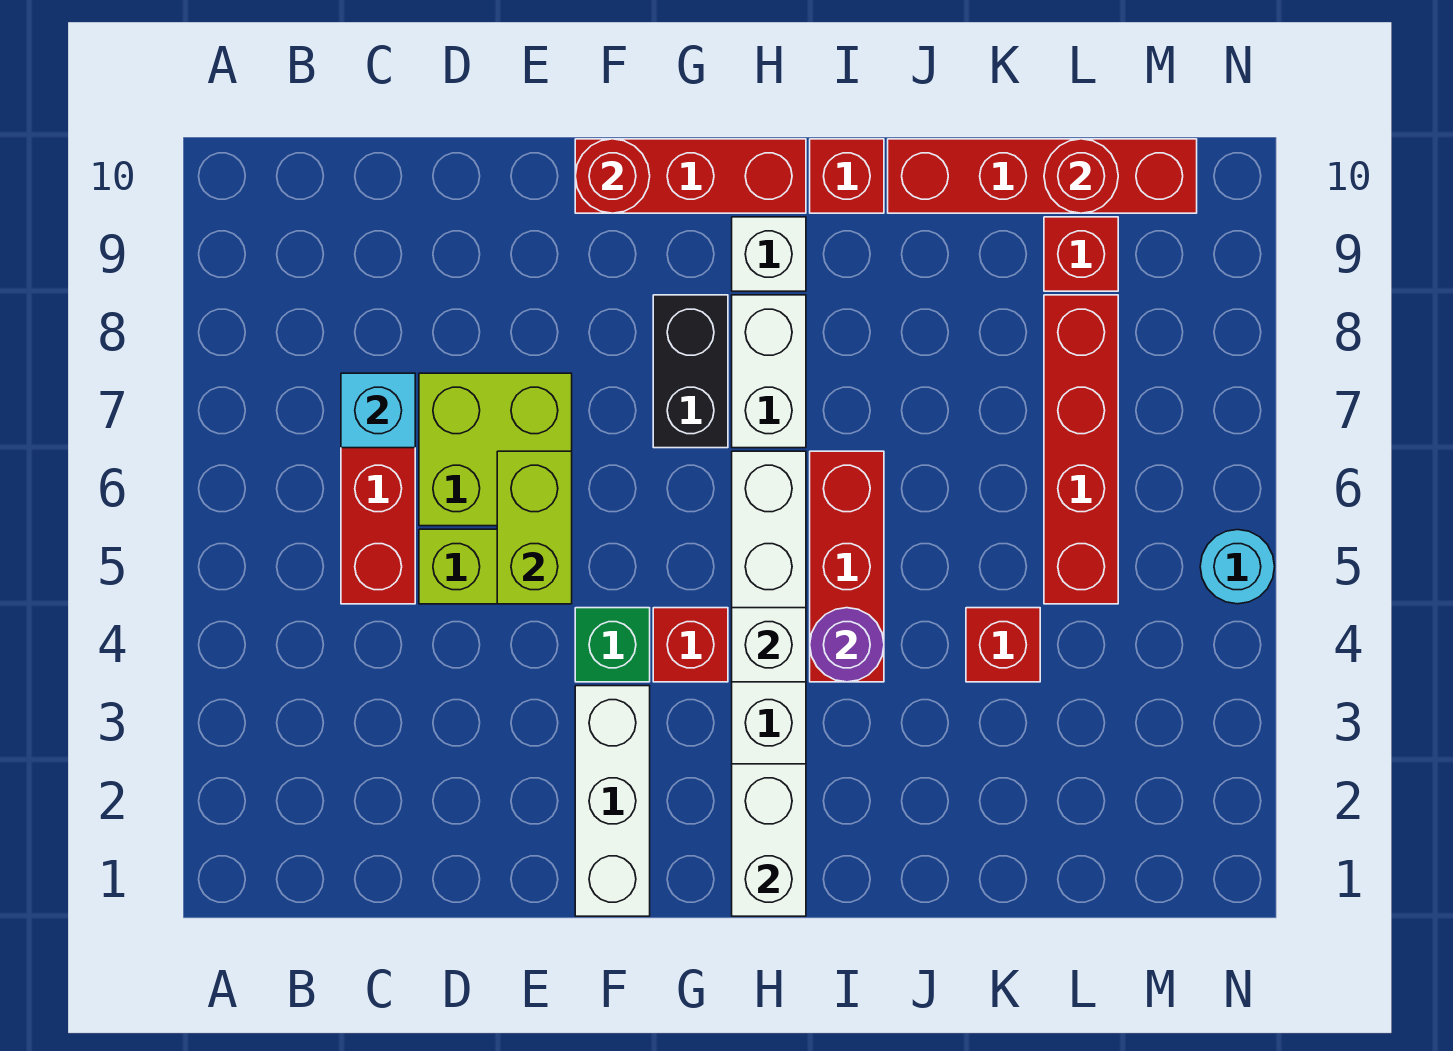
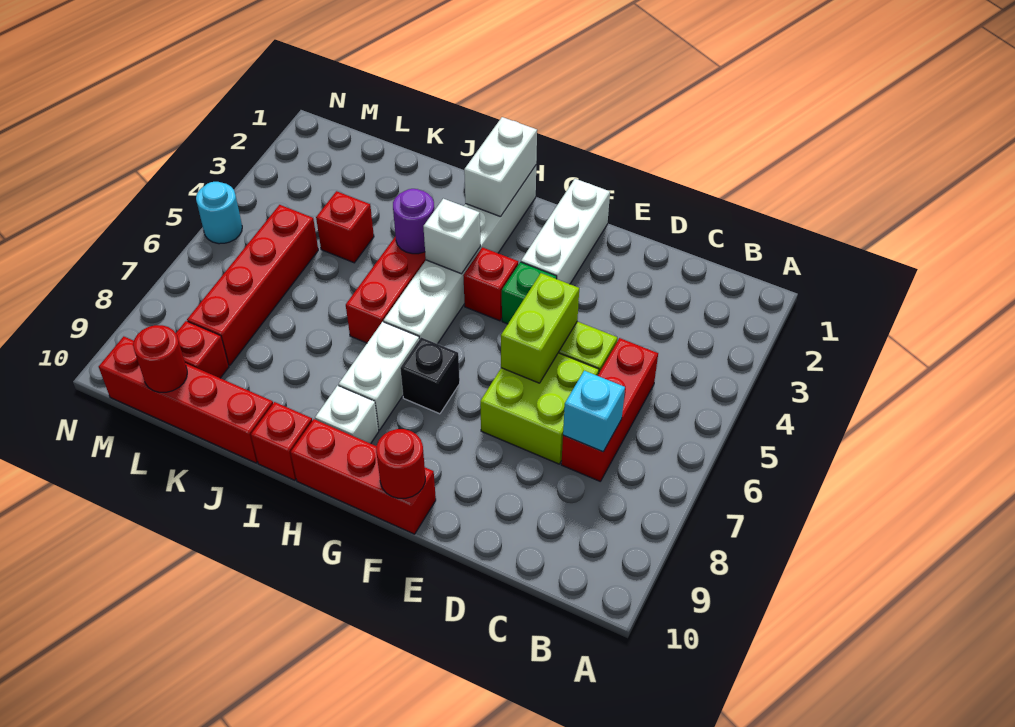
black brick G7:G8 level 1 -> black brick G7 level 1

